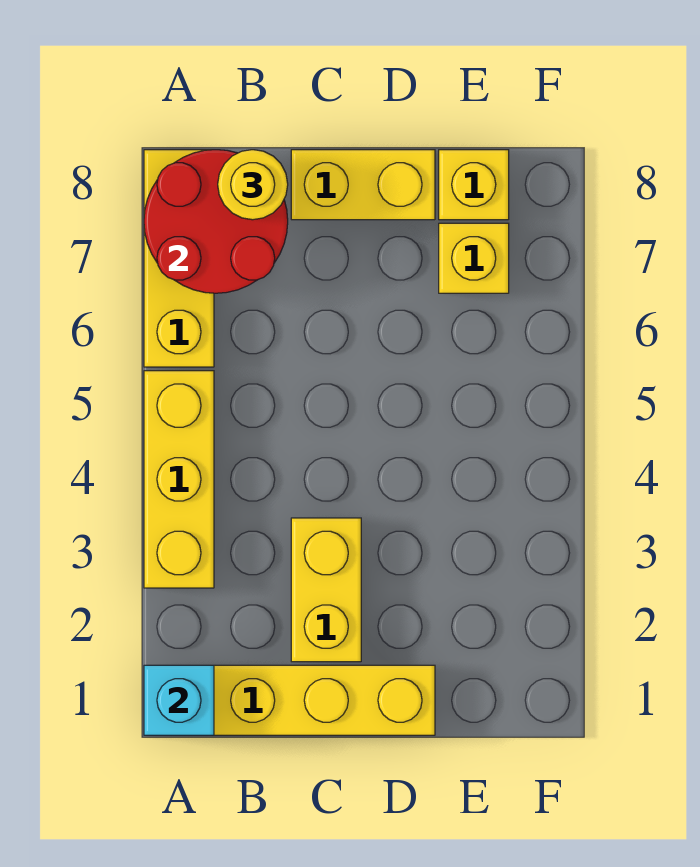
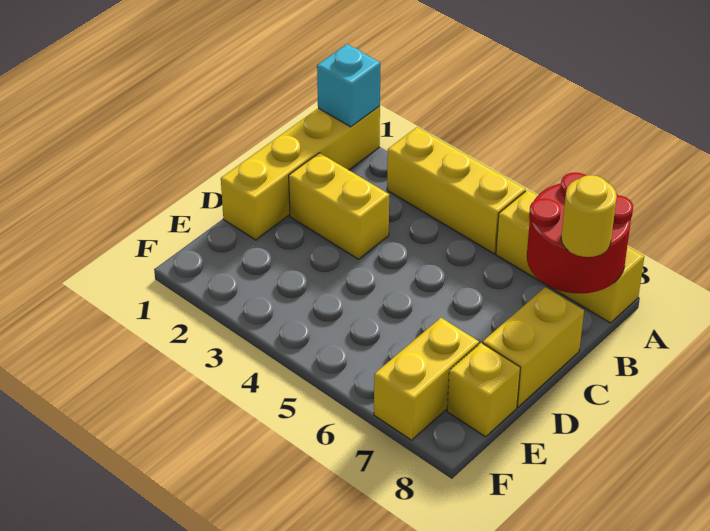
yellow brick E7 level 1 -> yellow brick E7:F7 level 1

